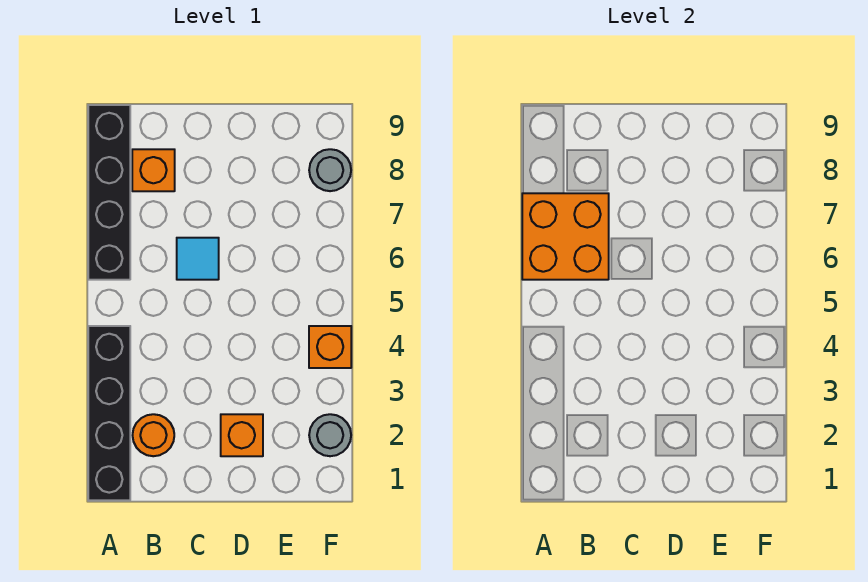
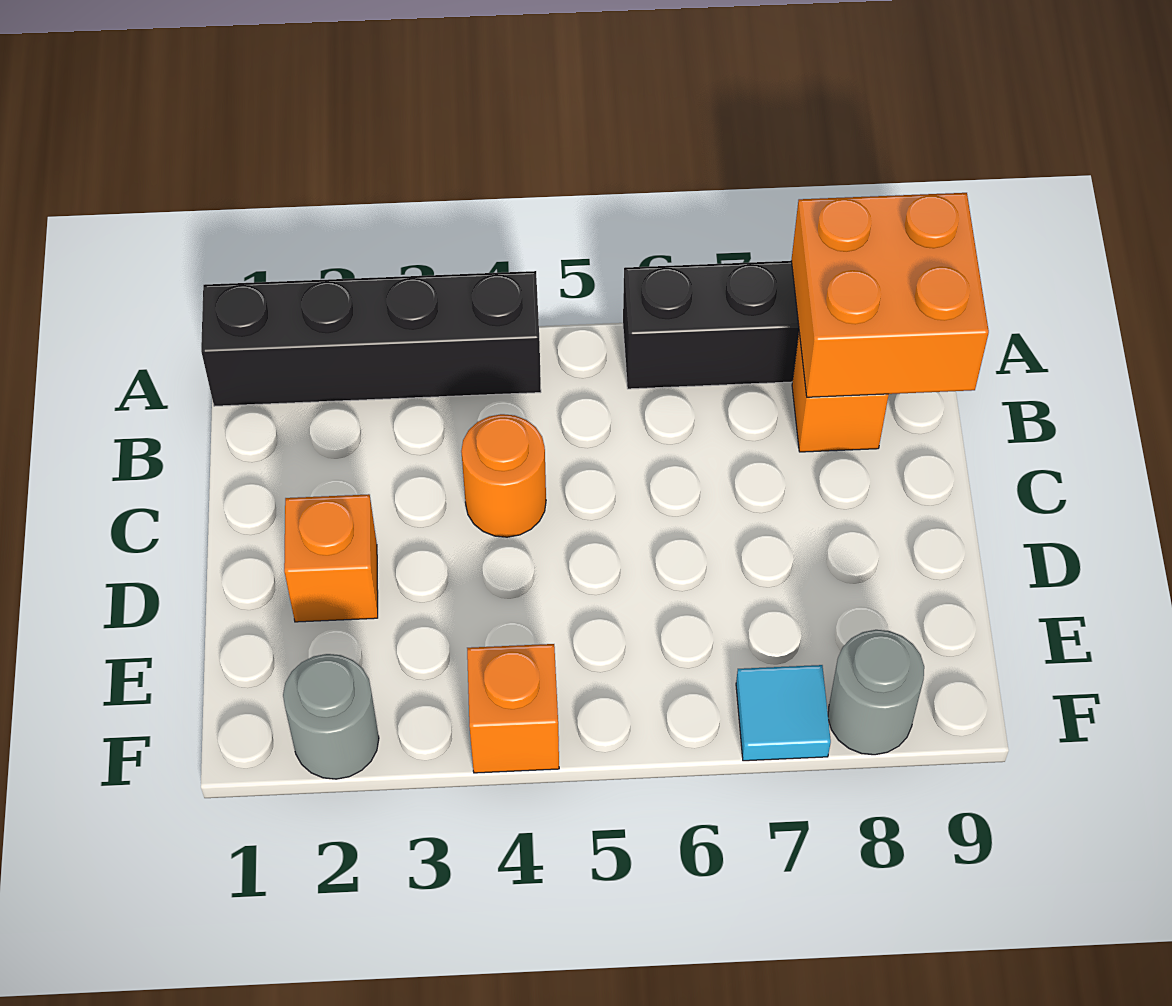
orange brick A6:B7 level 2 -> orange brick A8:B9 level 2
orange round brick B2 level 1 -> orange round brick C4 level 1
cyan tile C6 level 1 -> cyan tile F7 level 1

